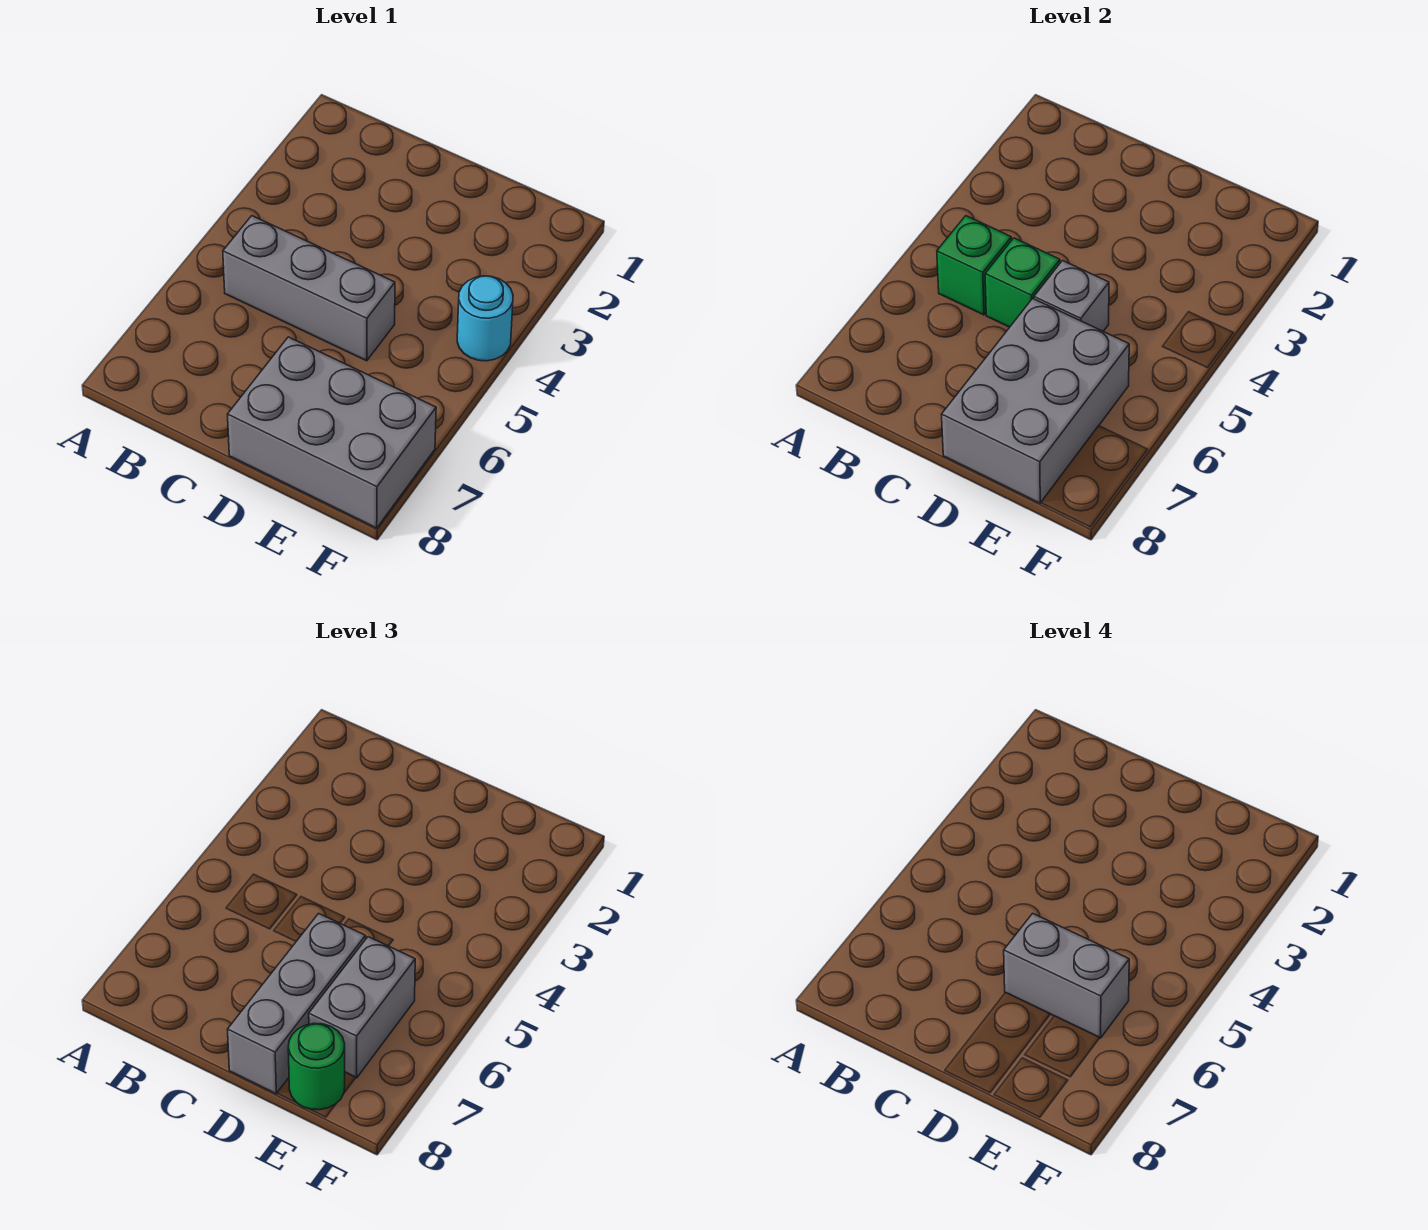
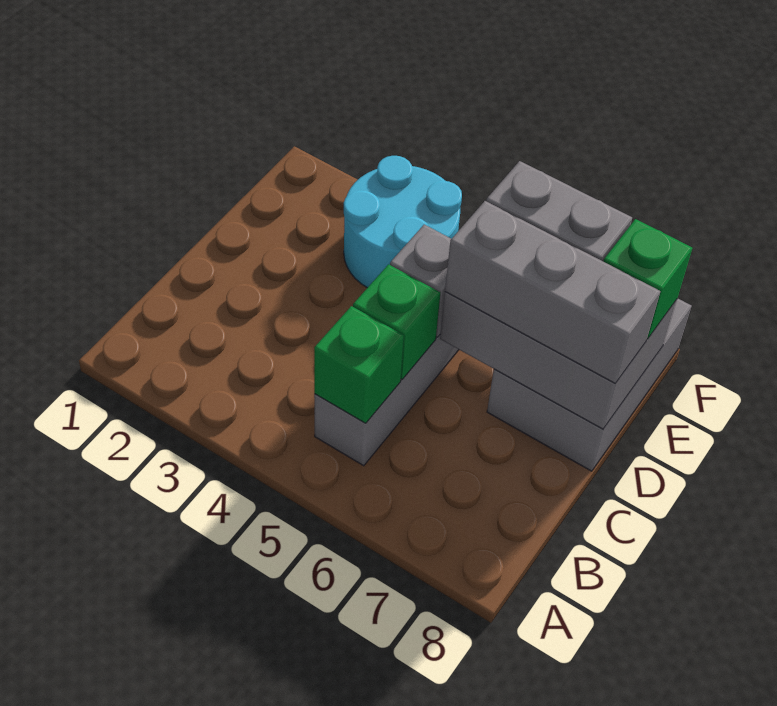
grey brick D6:E6 level 4 -> none
green round brick E8 level 3 -> green brick E8 level 3
cyan round brick F4 level 1 -> cyan round brick E3:F4 level 1

